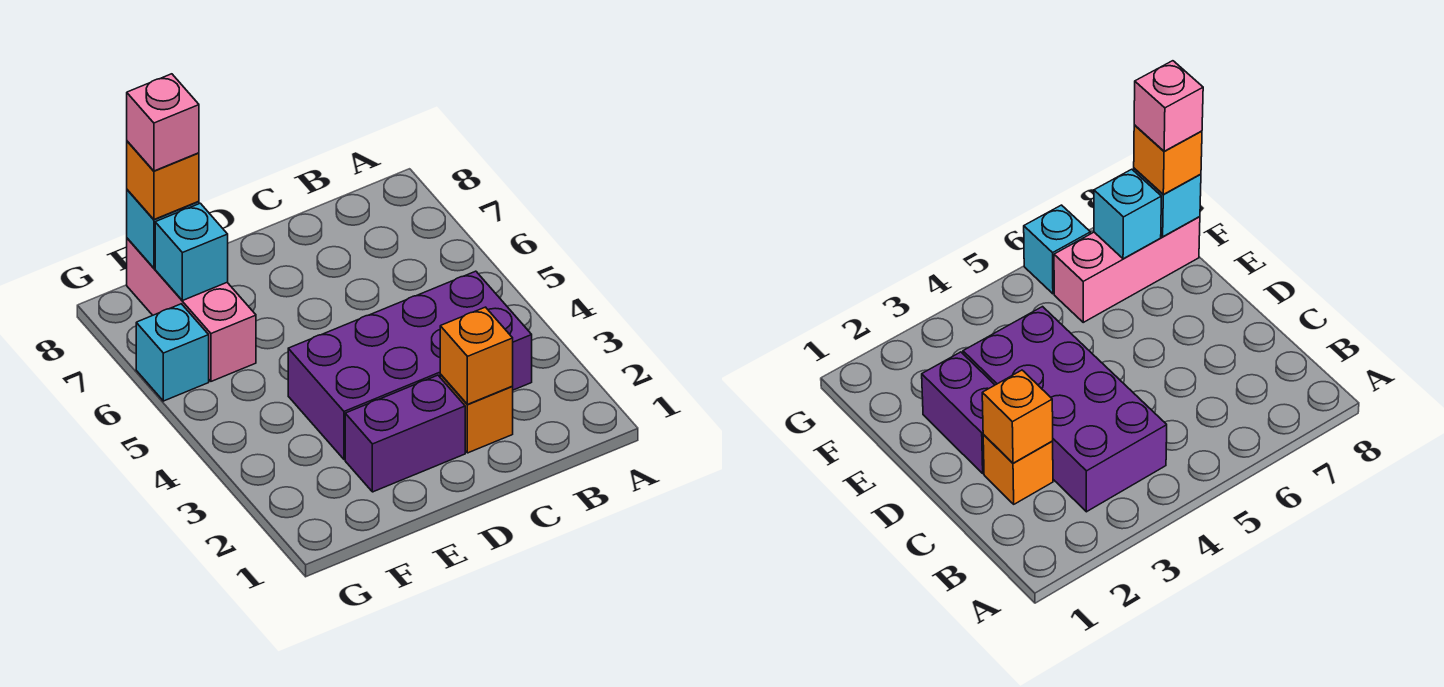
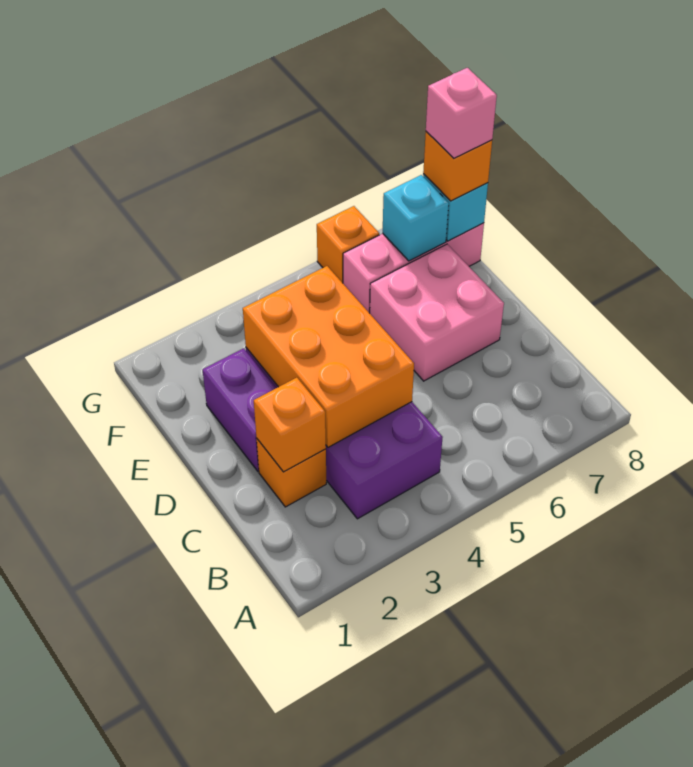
none -> orange brick C3:E4 level 2
none -> pink brick D6:E7 level 1
cyan brick G6 level 1 -> orange brick G6 level 1

